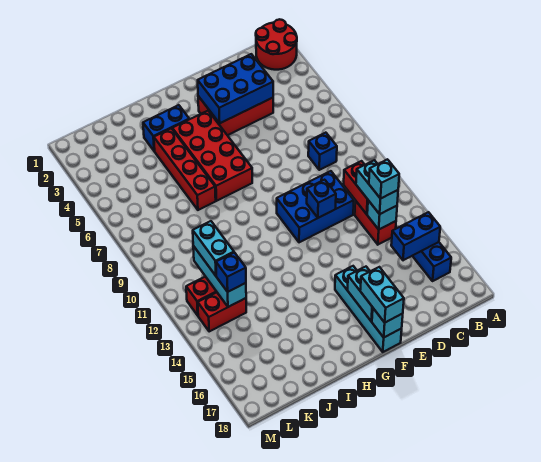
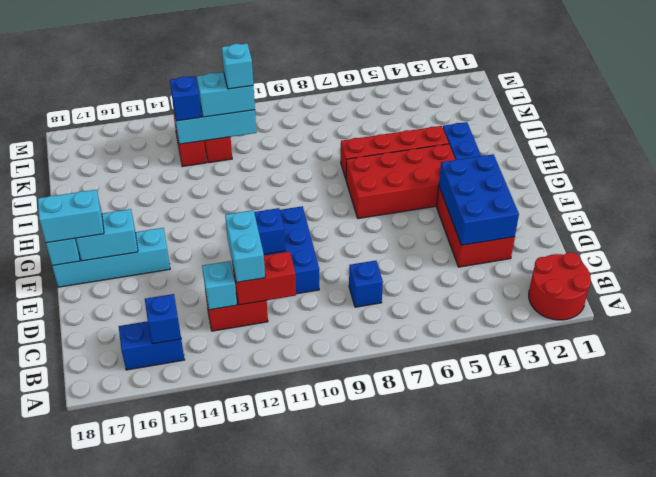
blue brick B15:C15 level 2 -> blue brick B15 level 2
cyan brick C12:C13 level 3 -> cyan brick C12:D12 level 3
cyan brick C13 level 4 -> cyan brick K11 level 4

